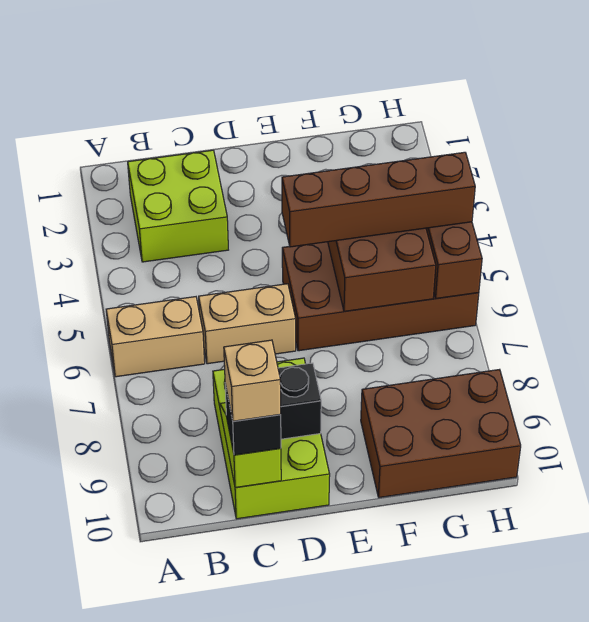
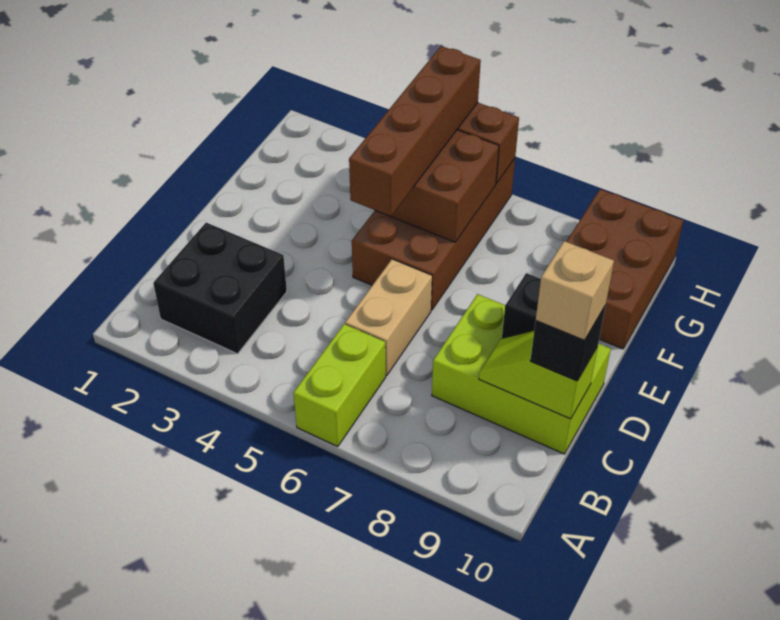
tan brick A6:B6 level 1 -> lime brick A6:B6 level 1
lime brick B2:C3 level 1 -> black brick B2:C3 level 1

